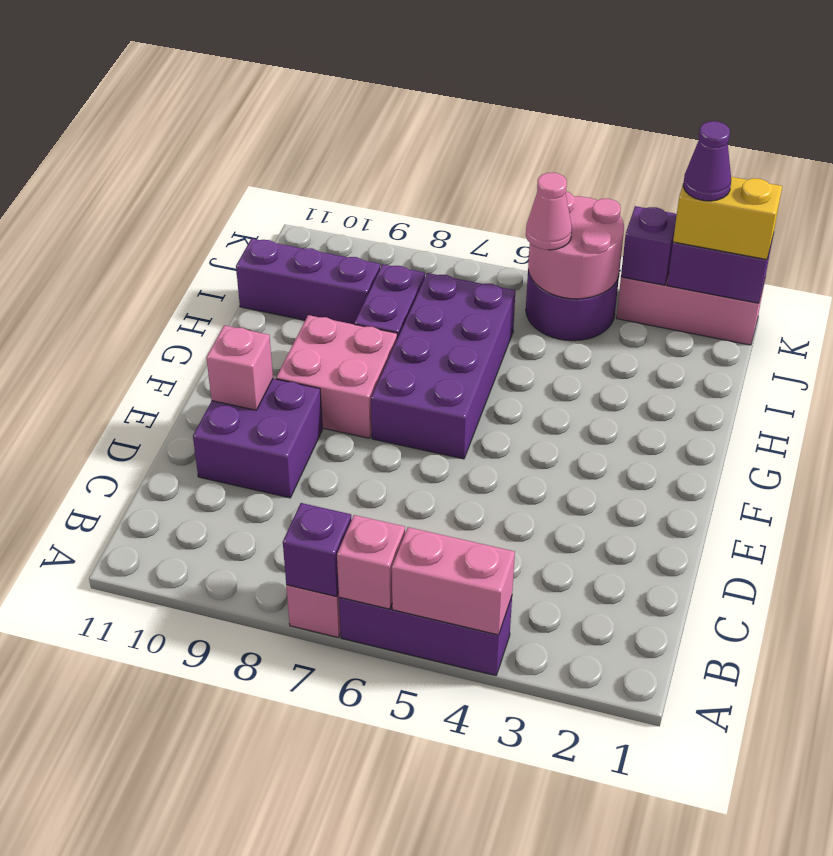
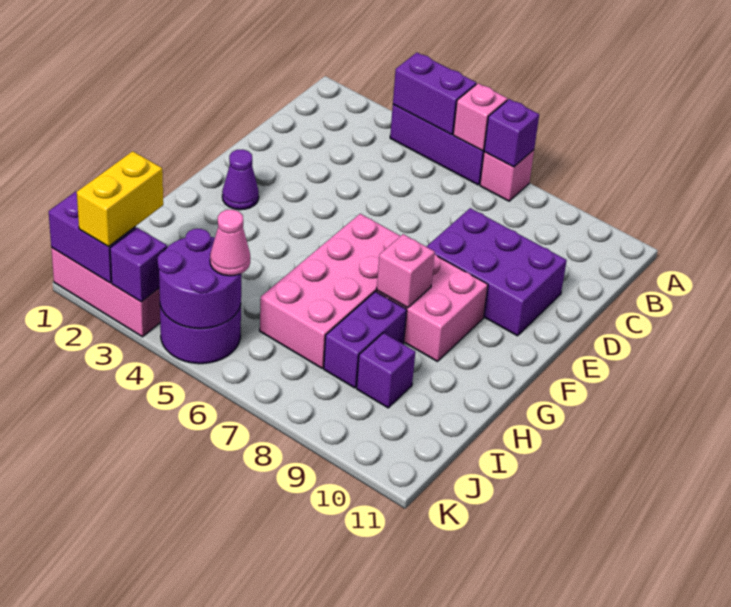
pink brick A4:A5 level 2 -> purple brick A4:A5 level 2
purple brick D9:E10 level 1 -> purple brick D8:E10 level 1
pink brick E10 level 2 -> pink brick G8 level 2
purple brick F6:I7 level 1 -> pink brick F6:I7 level 1
purple brick I9:I11 level 1 -> purple brick I9 level 1
pink round brick J4:K5 level 2 -> purple round brick J4:K5 level 2
yellow brick K1:K2 level 3 -> yellow brick J2:K2 level 3
purple cone K2 level 4 -> purple cone F2 level 1

